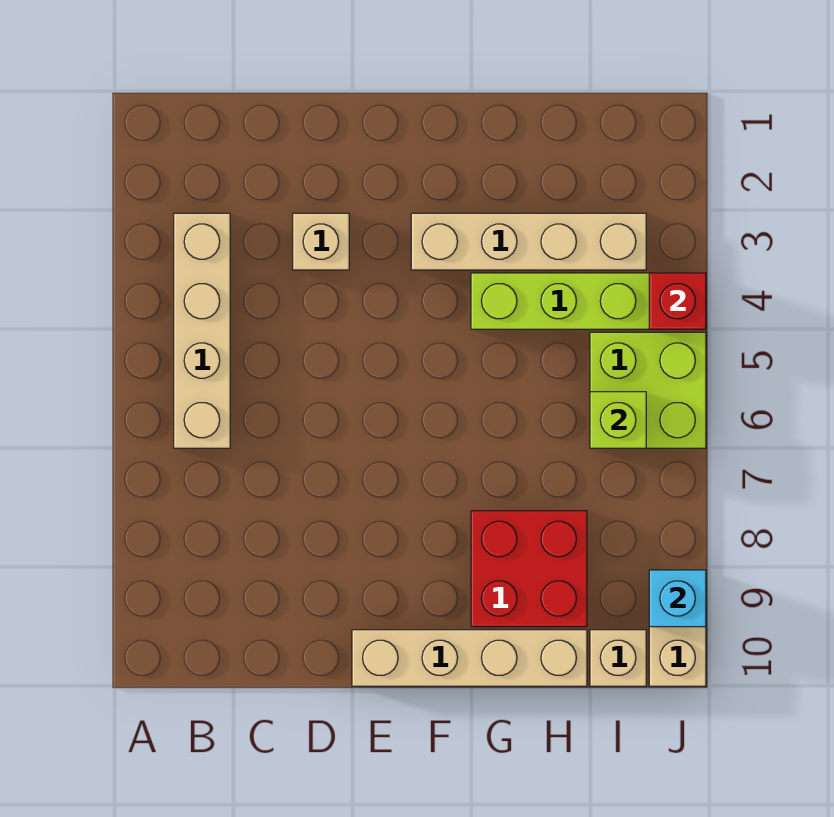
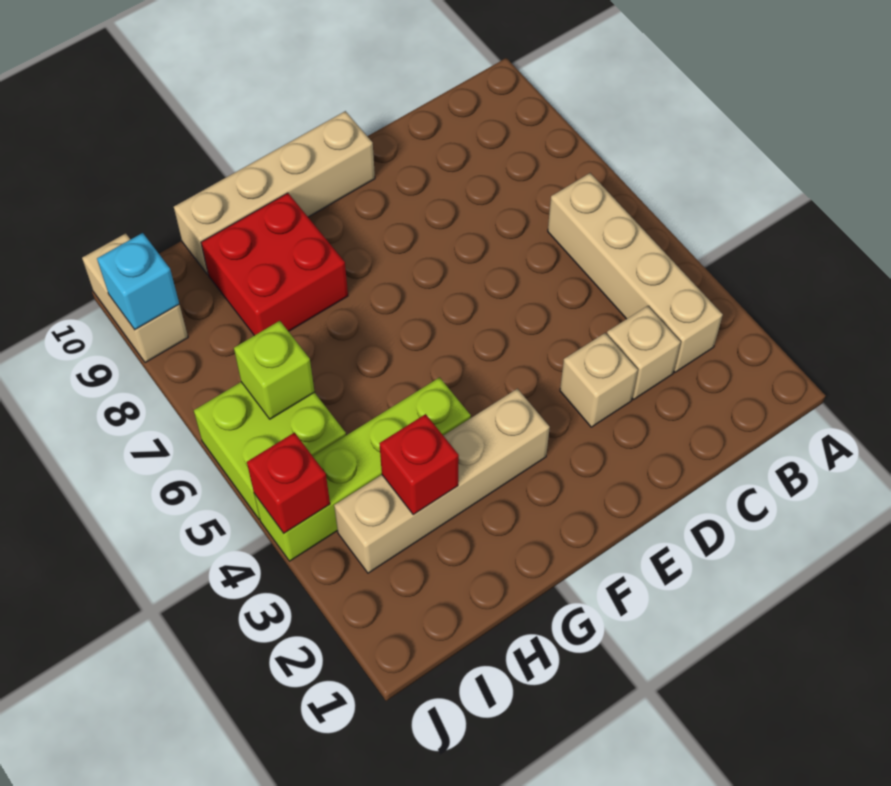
none -> red brick H3 level 2
tan brick I10 level 1 -> tan brick C3 level 1

